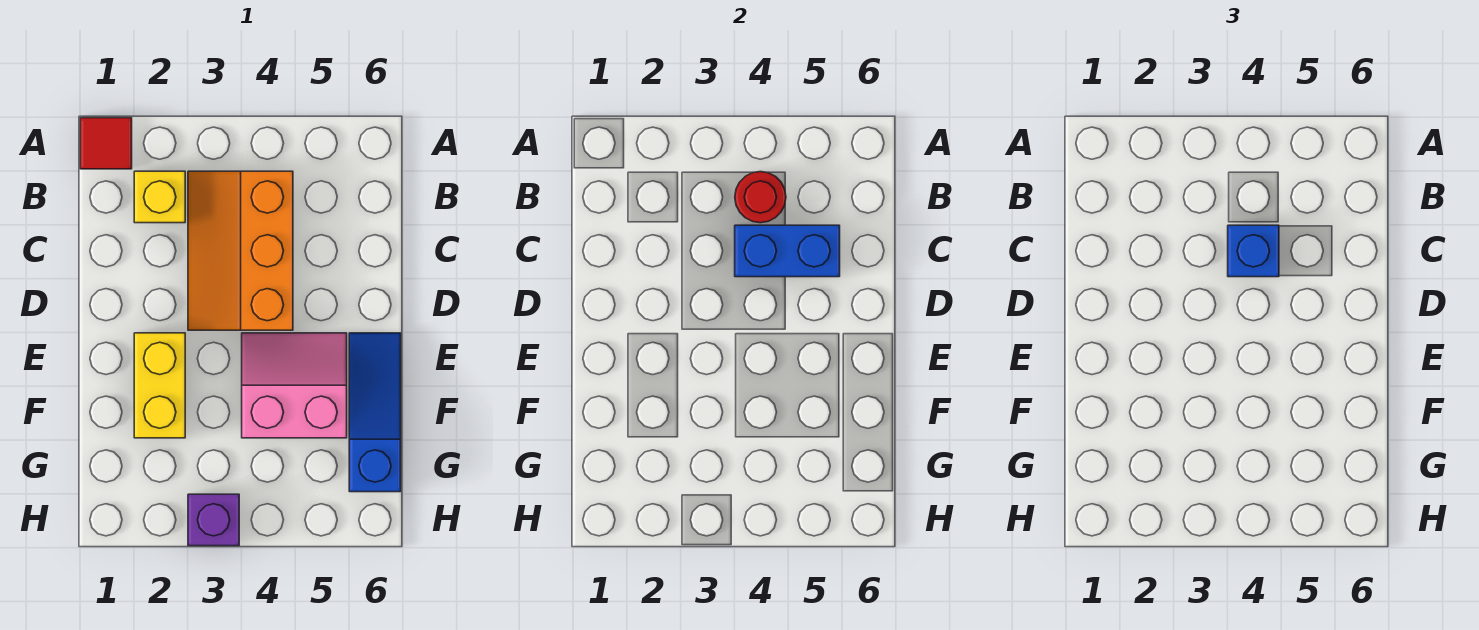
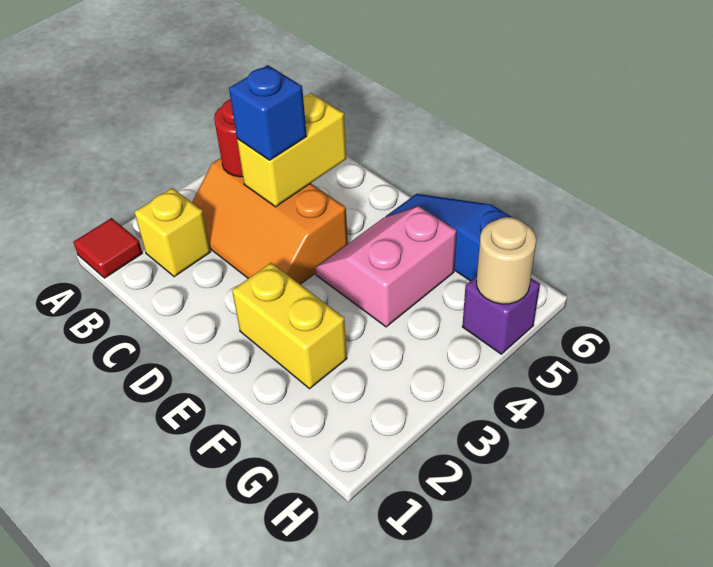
blue brick C4:C5 level 2 -> yellow brick C4:C5 level 2
purple brick H3 level 1 -> purple brick H5 level 1
none -> tan round brick H5 level 2

